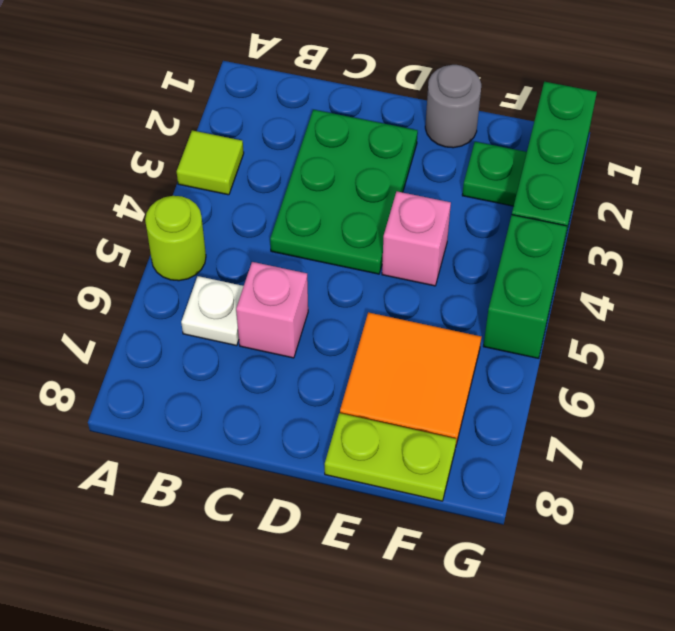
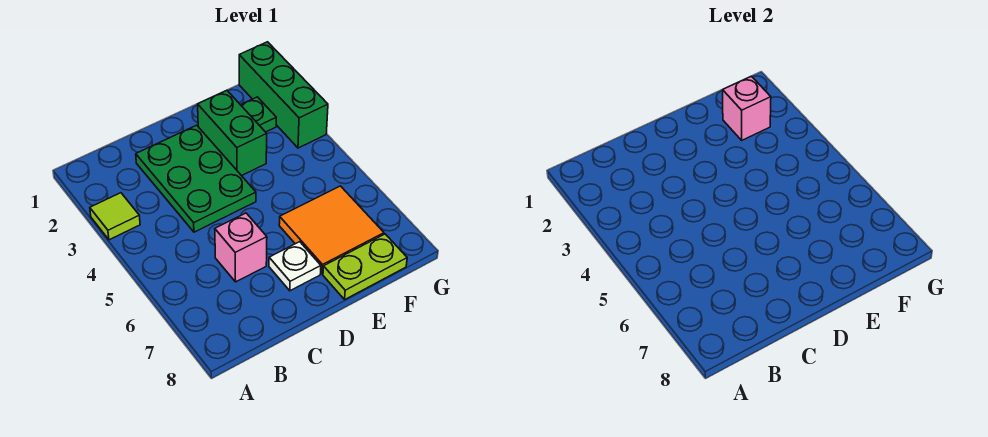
lime round brick A5 level 1 -> none
white plate B6 level 1 -> white plate D7 level 1
grey round brick E1 level 1 -> none
pink brick E4 level 1 -> pink brick F2 level 2
green brick G4:G5 level 1 -> green brick E2:E3 level 1

